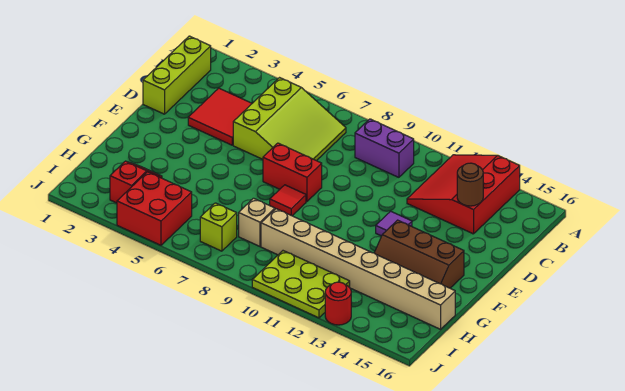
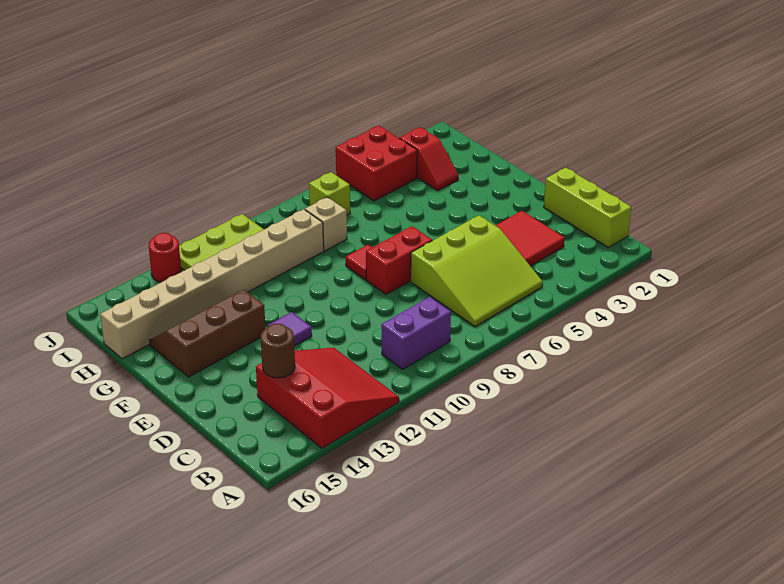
lime slope B5:D7 level 1 top 5 -> lime slope B5:D7 level 1 top D

